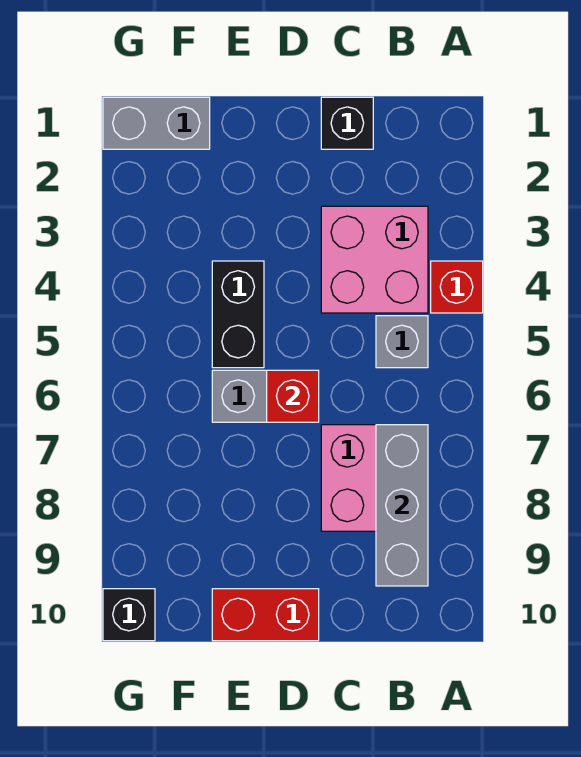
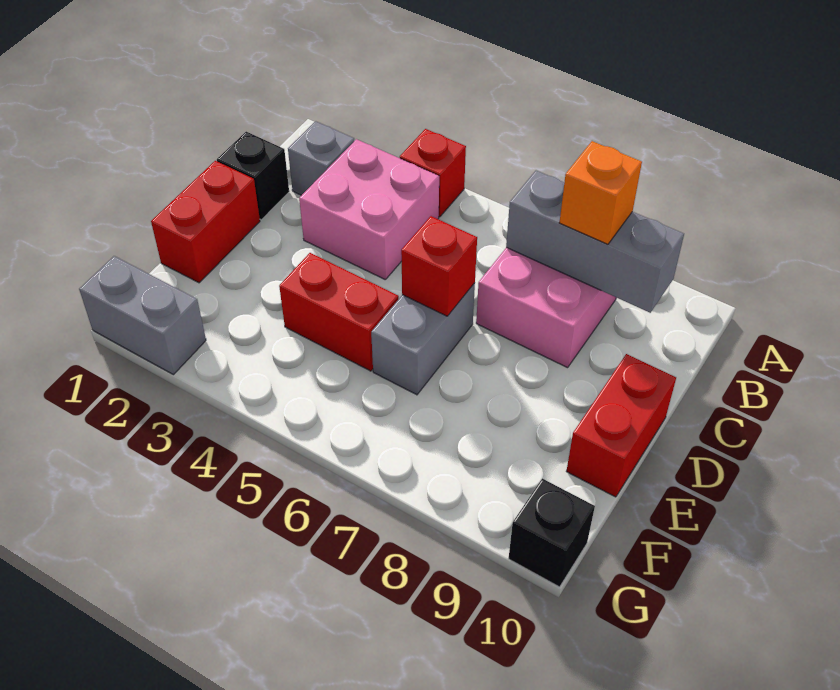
grey brick B5 level 1 -> grey brick B2 level 1
none -> orange brick B8 level 3
none -> red brick D1:E1 level 1
black brick E4:E5 level 1 -> red brick E4:E5 level 1
grey brick F1:G1 level 1 -> grey brick G1:G2 level 1

